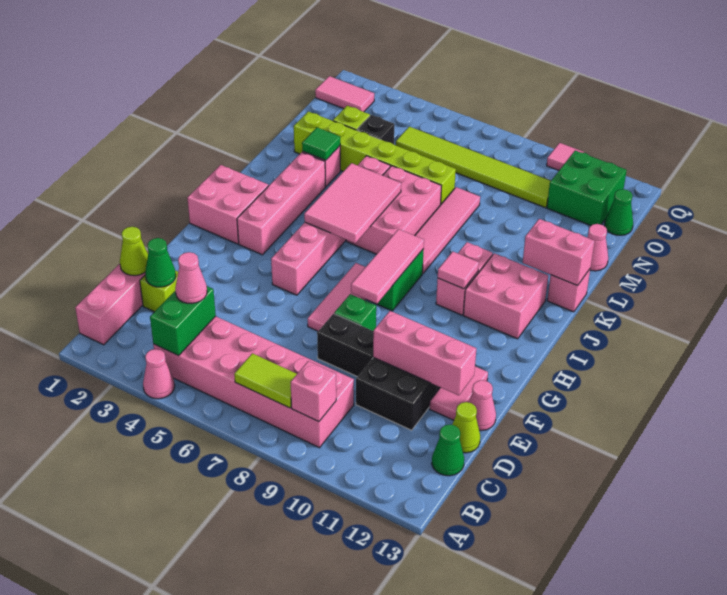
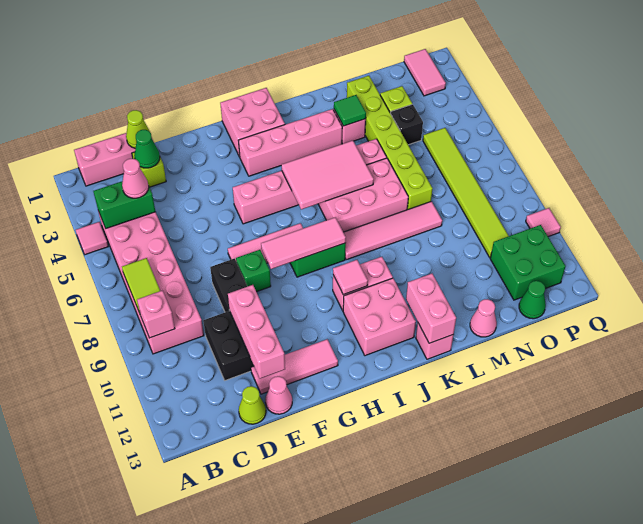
pink cone A4 level 1 -> pink tile A4 level 1
green cone C13 level 1 -> none
pink tile E12:F12 level 1 -> pink tile E12:G12 level 1

